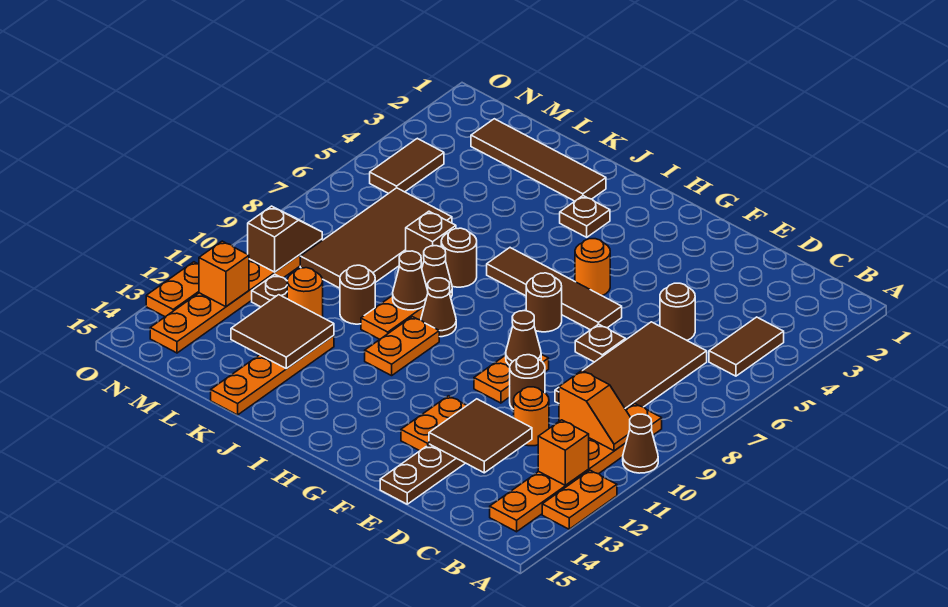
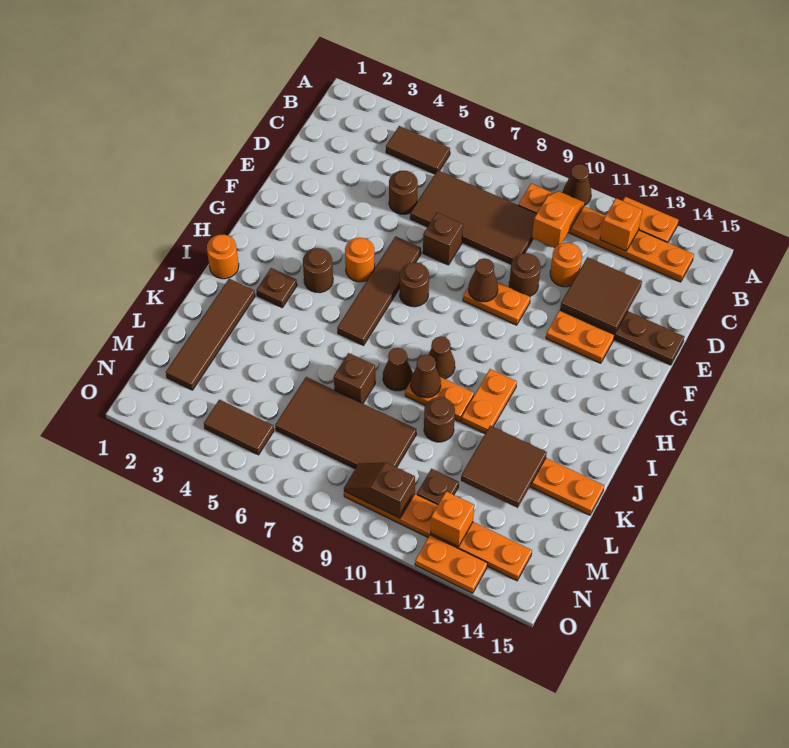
brown plate E7 level 1 -> brown brick E7 level 1
orange plate I10:I11 level 1 -> orange plate I11:J11 level 1
brown round brick J7 level 1 -> brown round brick H4 level 1
orange round brick L11 level 1 -> orange round brick I1 level 1

